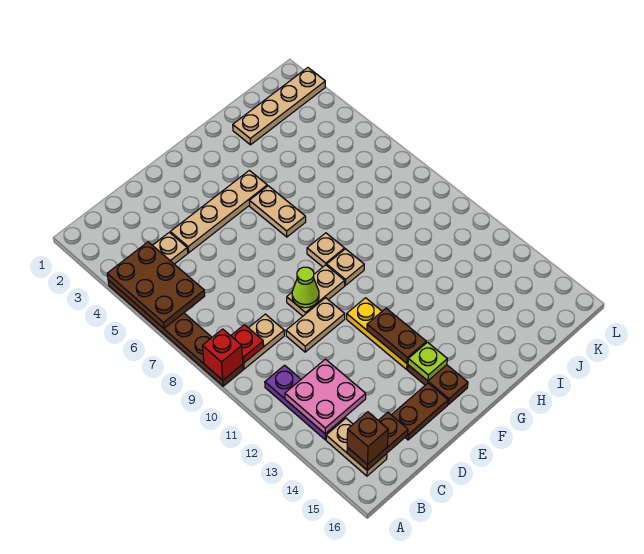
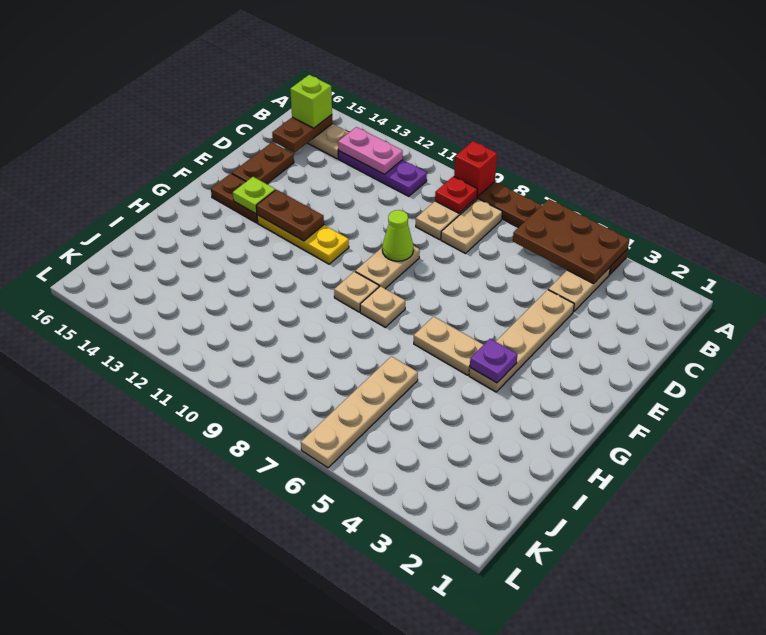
pink plate B12:C13 level 2 -> pink plate B12:B13 level 2
brown brick B15 level 3 -> lime brick B15 level 3
tan plate D10:E10 level 1 -> tan plate B8:C8 level 1
none -> purple plate G4 level 2
tan plate I2:L2 level 1 -> tan plate I6:L6 level 1

